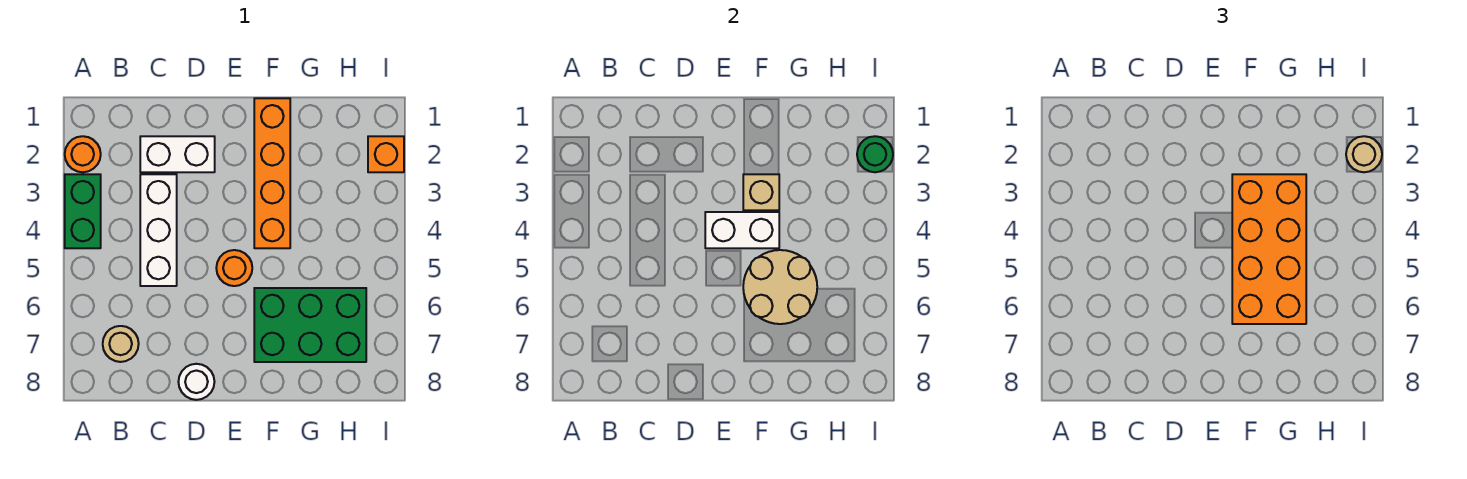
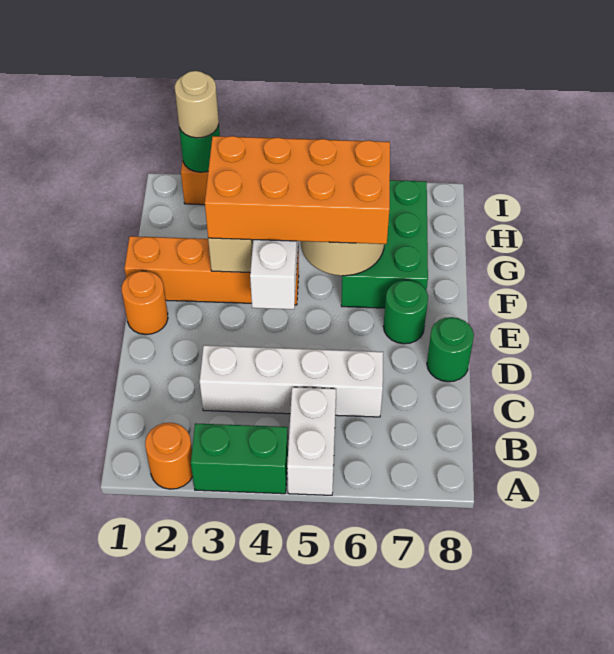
tan round brick B7 level 1 -> none
white brick C2:D2 level 1 -> white brick A5:B5 level 1
white brick C3:C5 level 1 -> white brick C3:C6 level 1
white round brick D8 level 1 -> green round brick D8 level 1
orange round brick E5 level 1 -> orange round brick E1 level 1
none -> green round brick E7 level 1

